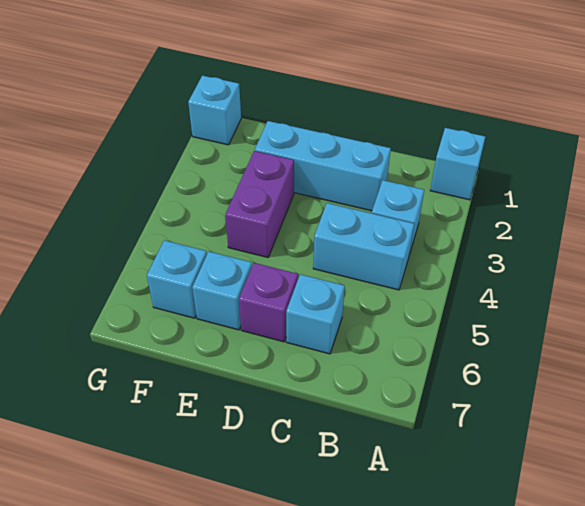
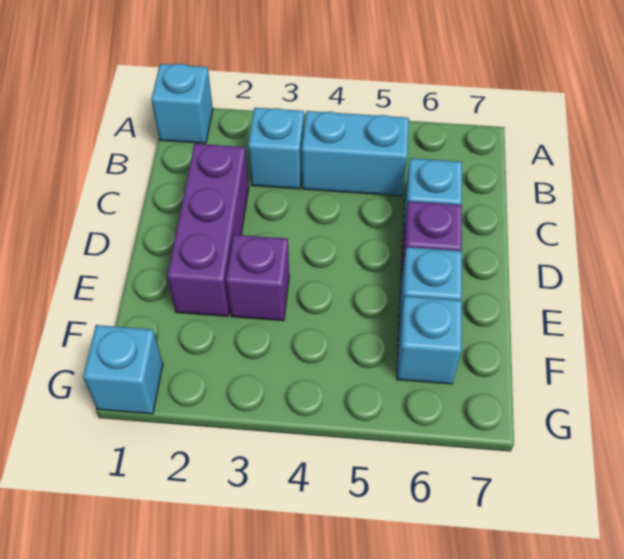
cyan brick B4:C4 level 1 -> cyan brick B4:B5 level 1
cyan brick C2:E2 level 1 -> purple brick C2:E2 level 1
purple brick E3:E4 level 1 -> purple brick E3 level 1

